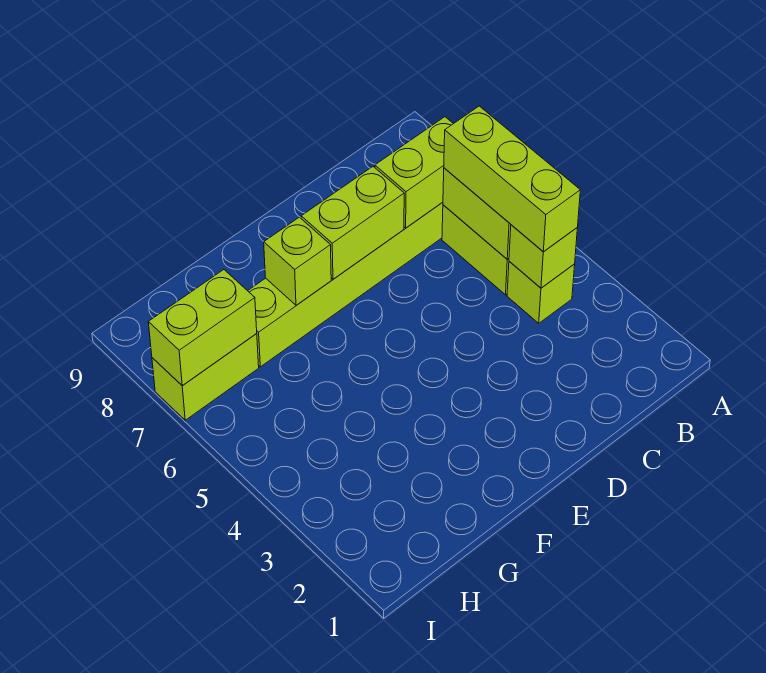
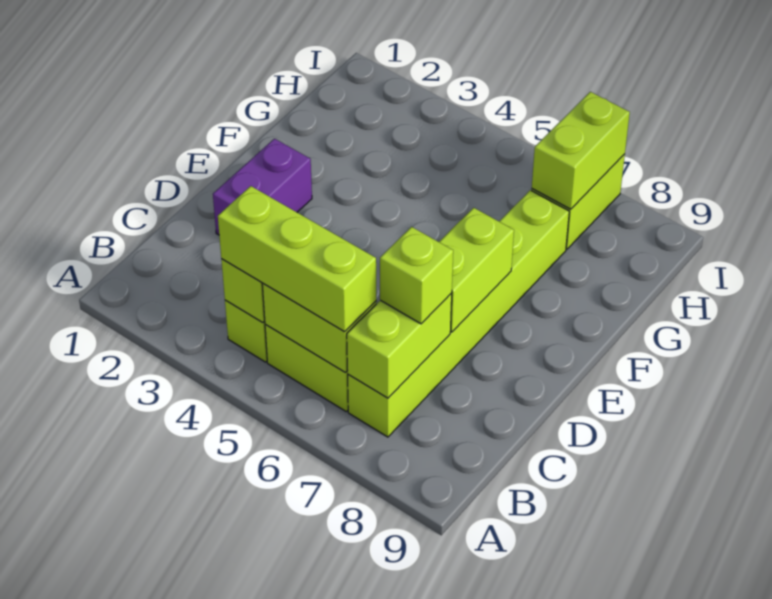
none -> purple brick D2:E2 level 1
lime brick F7 level 2 -> lime brick C7 level 3

